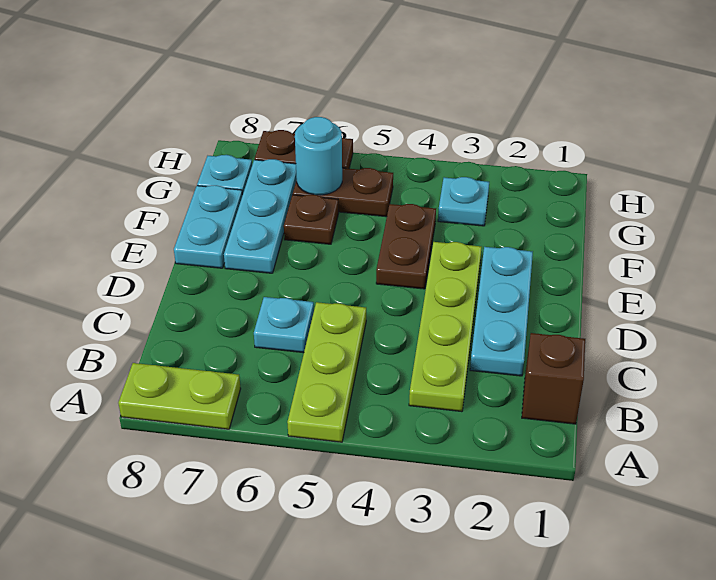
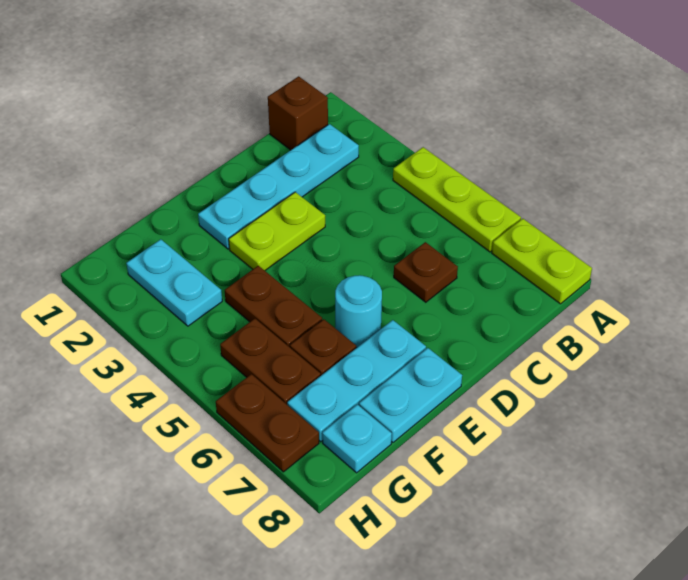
lime plate A5:C5 level 1 -> lime plate A4:A6 level 1
lime plate B3:E3 level 1 -> lime plate D3:E3 level 1
cyan plate C2:E2 level 1 -> cyan plate B2:E2 level 1
cyan plate C6 level 1 -> brown plate C6 level 1
brown plate E4:F4 level 1 -> brown plate F4:F5 level 1
cyan plate G3 level 1 -> cyan plate G2:G3 level 1
cyan round brick G6 level 2 -> cyan round brick E6 level 1

